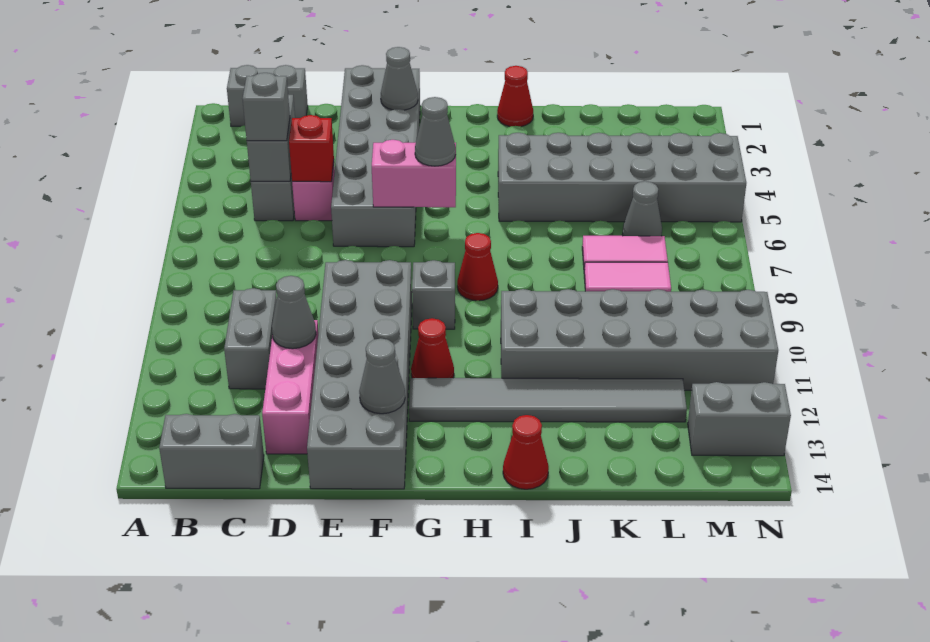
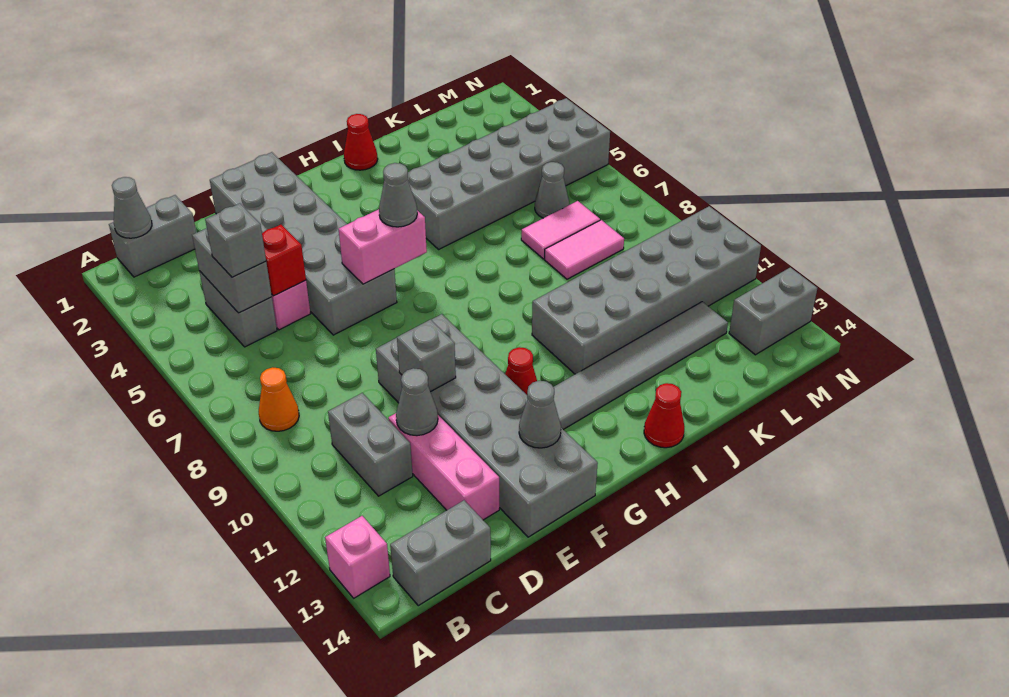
none -> pink brick A13 level 1
none -> orange cone B8 level 1
grey cone F2 level 2 -> grey cone B1 level 2
grey brick G9 level 1 -> grey brick E10 level 2
red cone H8 level 1 -> none

